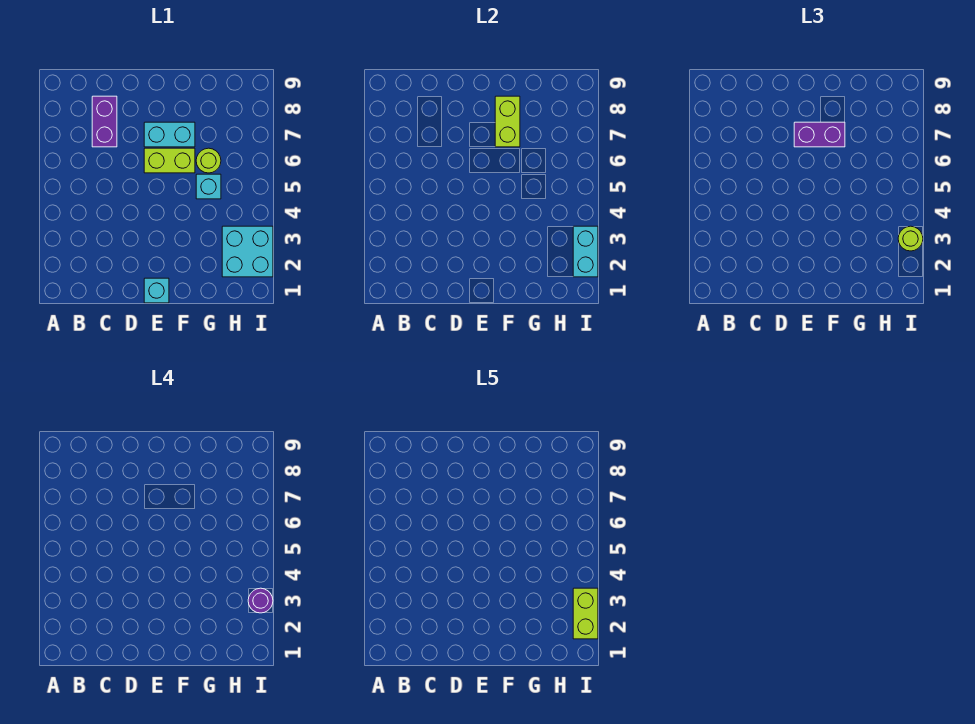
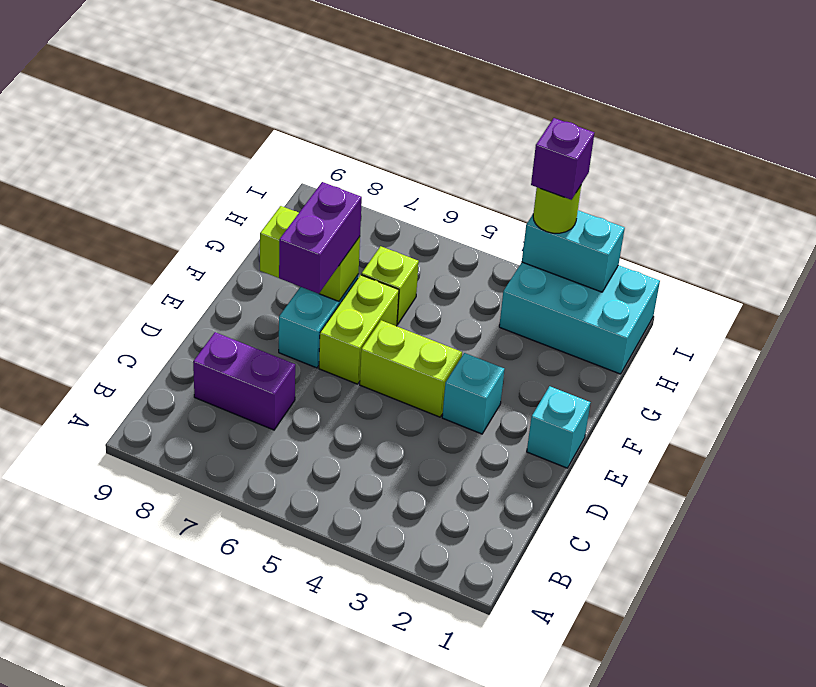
cyan brick G5 level 1 -> cyan brick E3 level 1
lime round brick G6 level 1 -> lime brick G6 level 1
cyan brick H2:I3 level 1 -> cyan brick H1:I3 level 1
lime brick I2:I3 level 5 -> lime brick E4:E5 level 1
purple round brick I3 level 4 -> purple brick I3 level 4

